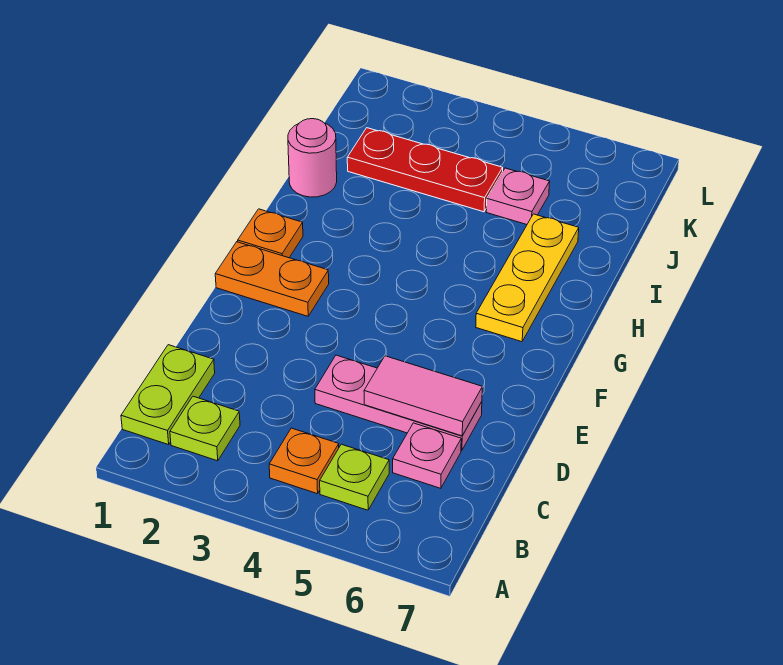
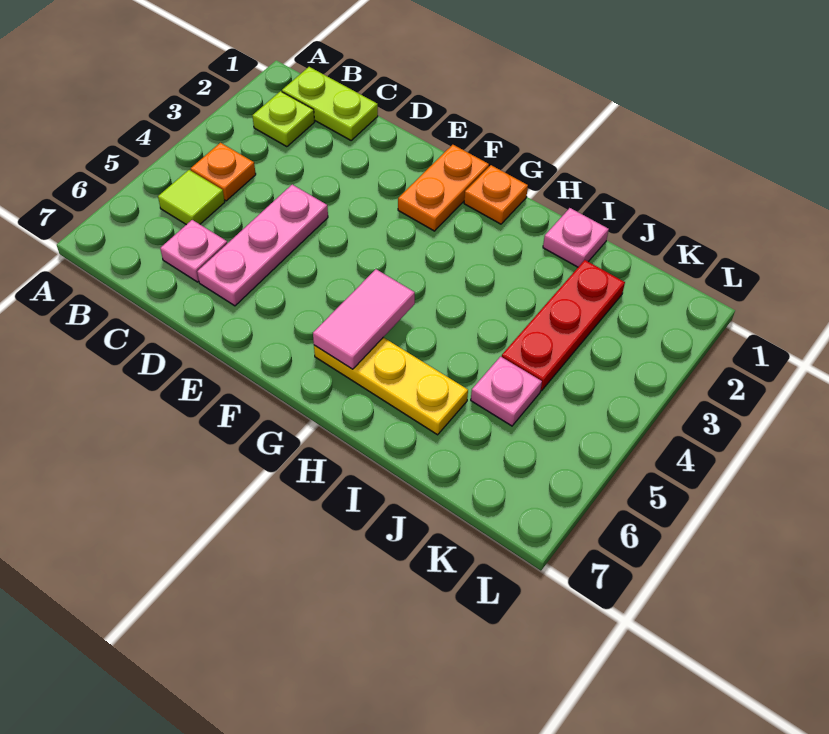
lime plate B5 level 1 -> lime tile B5 level 1
pink tile D5:D6 level 2 -> pink tile G5:G6 level 2
pink round brick I1 level 1 -> pink plate I1 level 1

